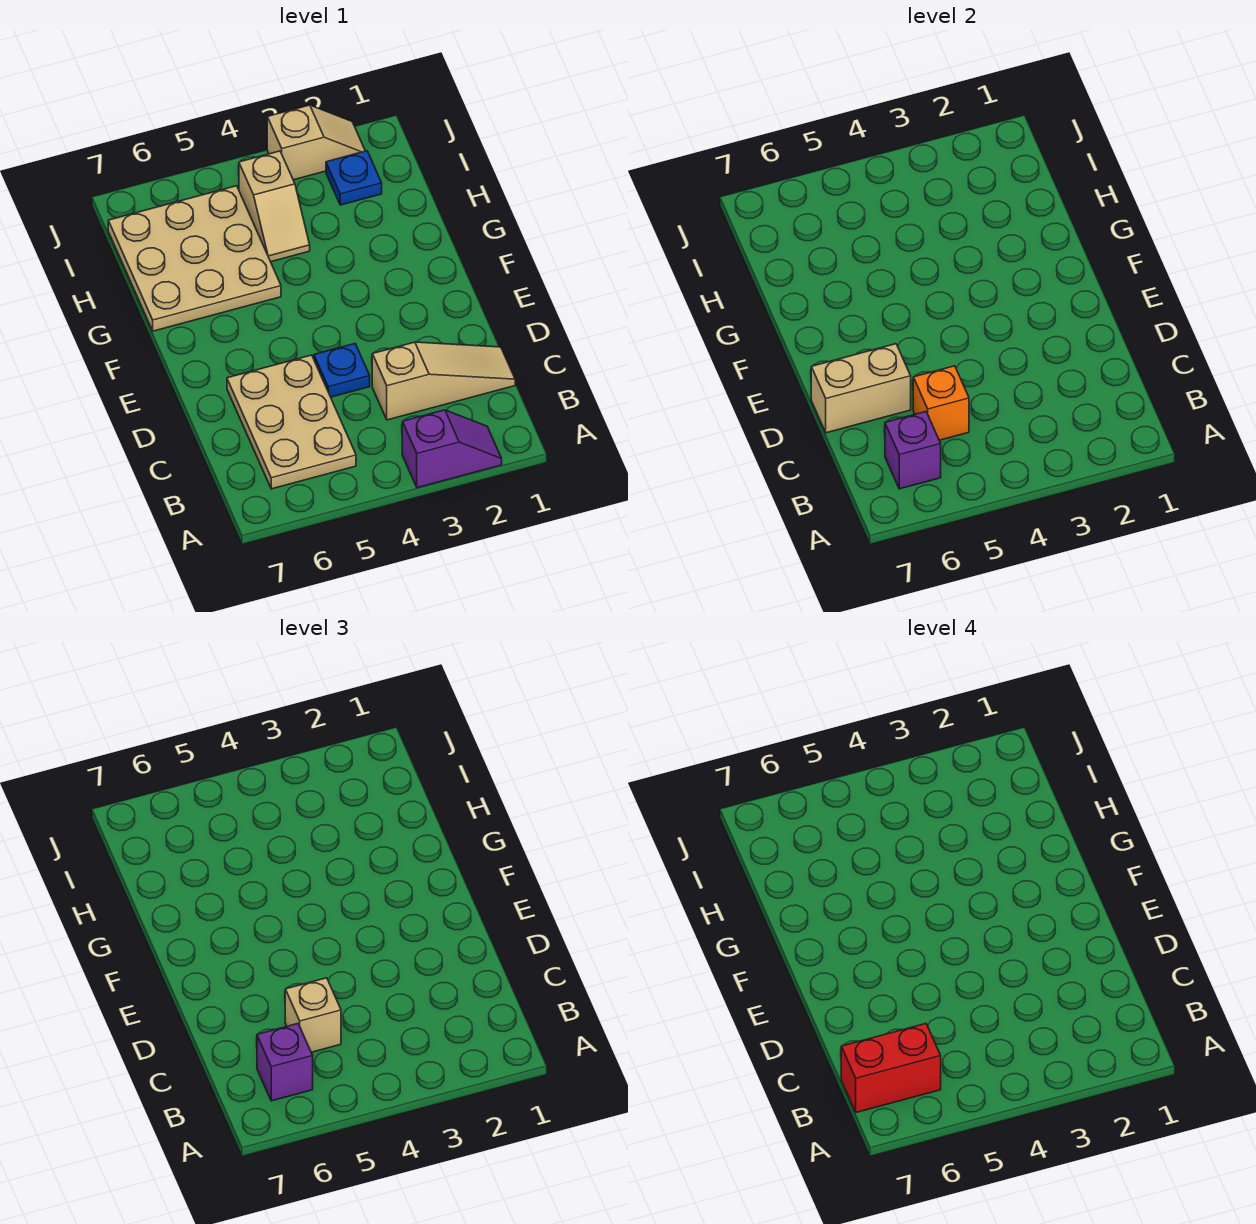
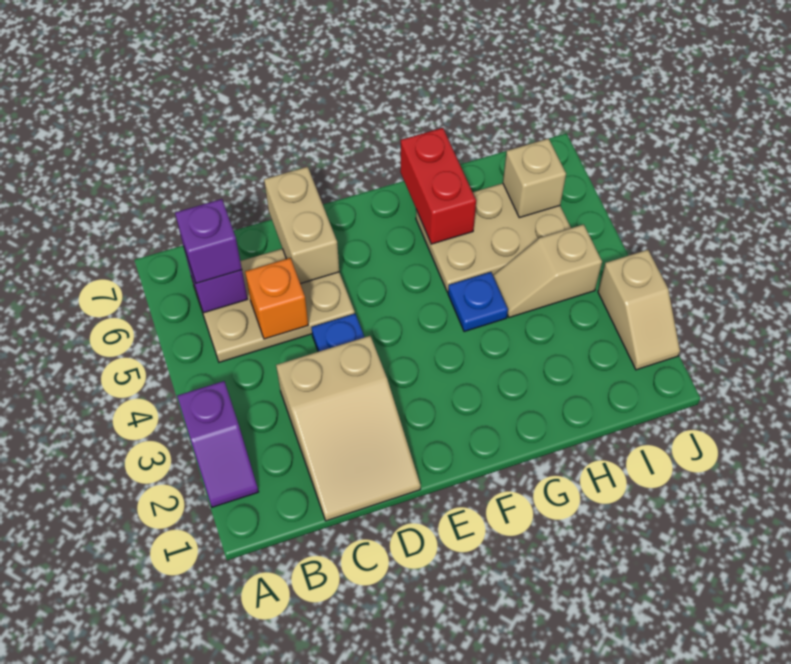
red brick B6:B7 level 4 -> red brick G6:G7 level 2
tan slope C1:C3 level 1 top 3 -> tan slope C1:D3 level 1 top 3
tan brick C5 level 3 -> tan brick I6 level 2
tan plate G5:I7 level 1 -> tan plate G5:I6 level 1
blue plate I2 level 1 -> blue plate G4 level 1

